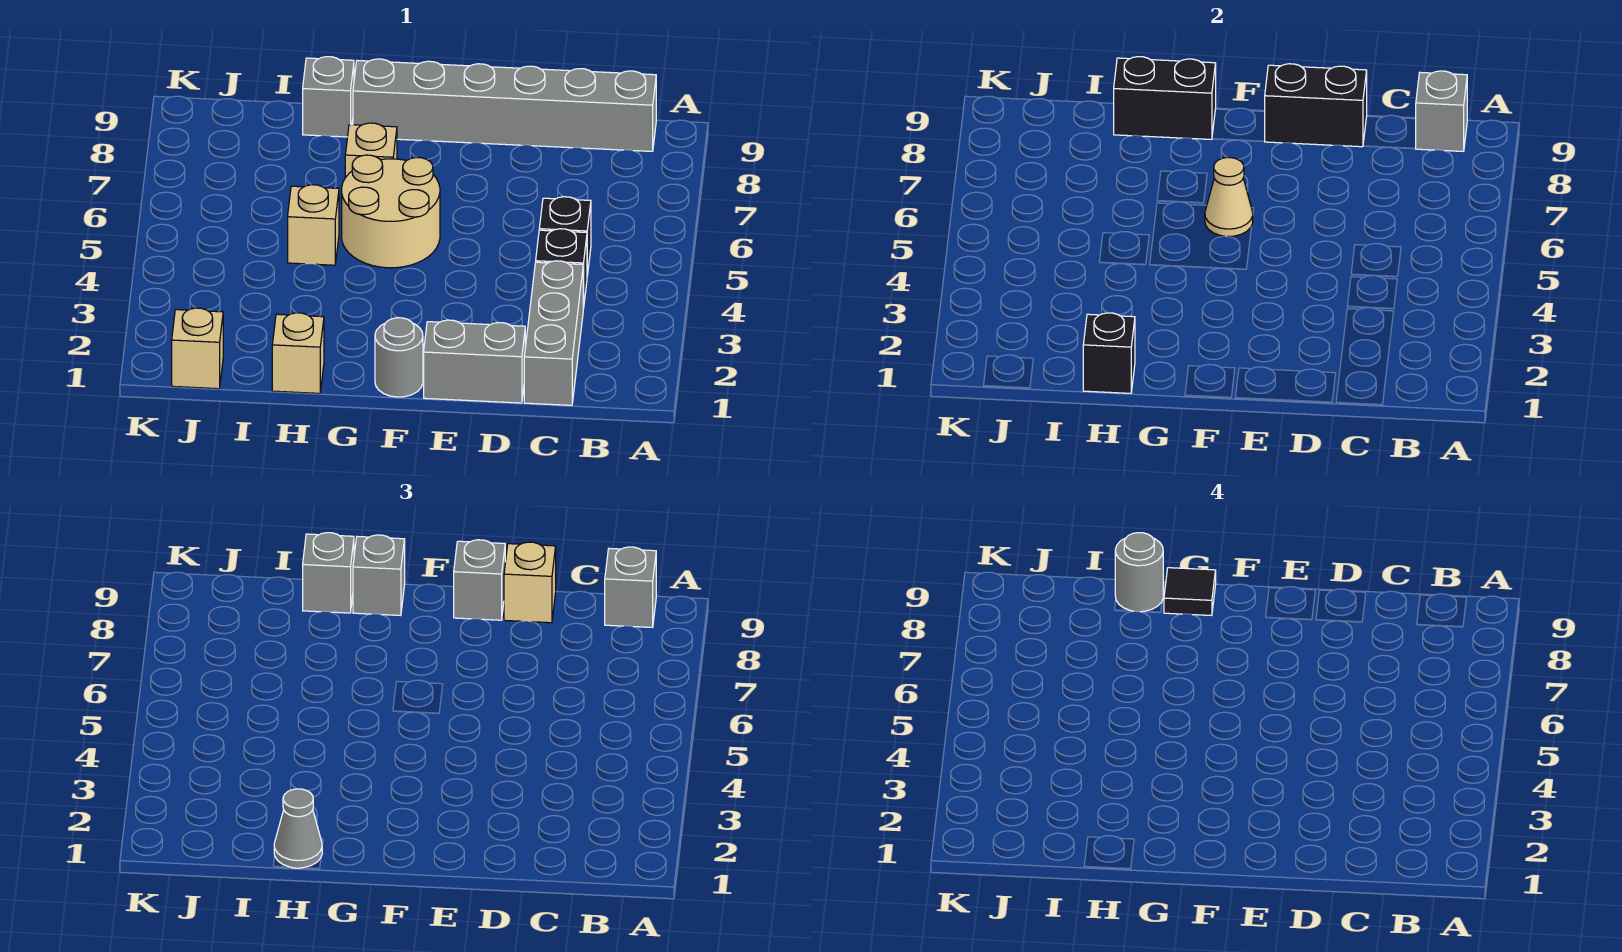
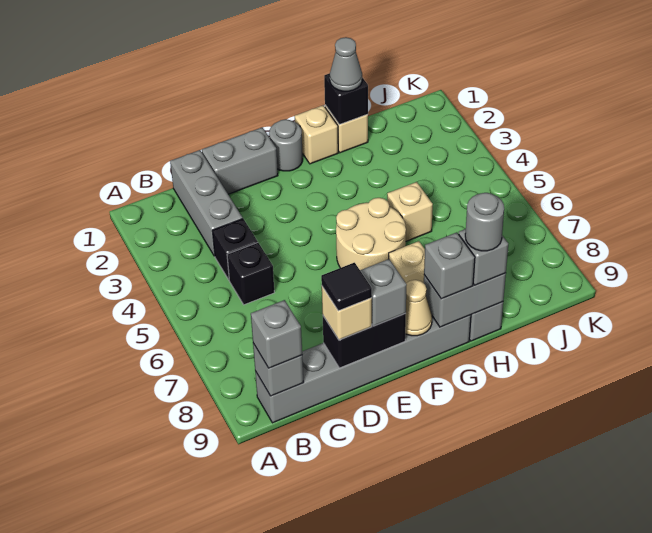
tan cone F6 level 2 -> tan cone F9 level 2
black brick G9:H9 level 2 -> grey brick G9:H9 level 2
black tile G9 level 4 -> black tile D9 level 4
tan brick J1 level 1 -> tan brick G1 level 1

